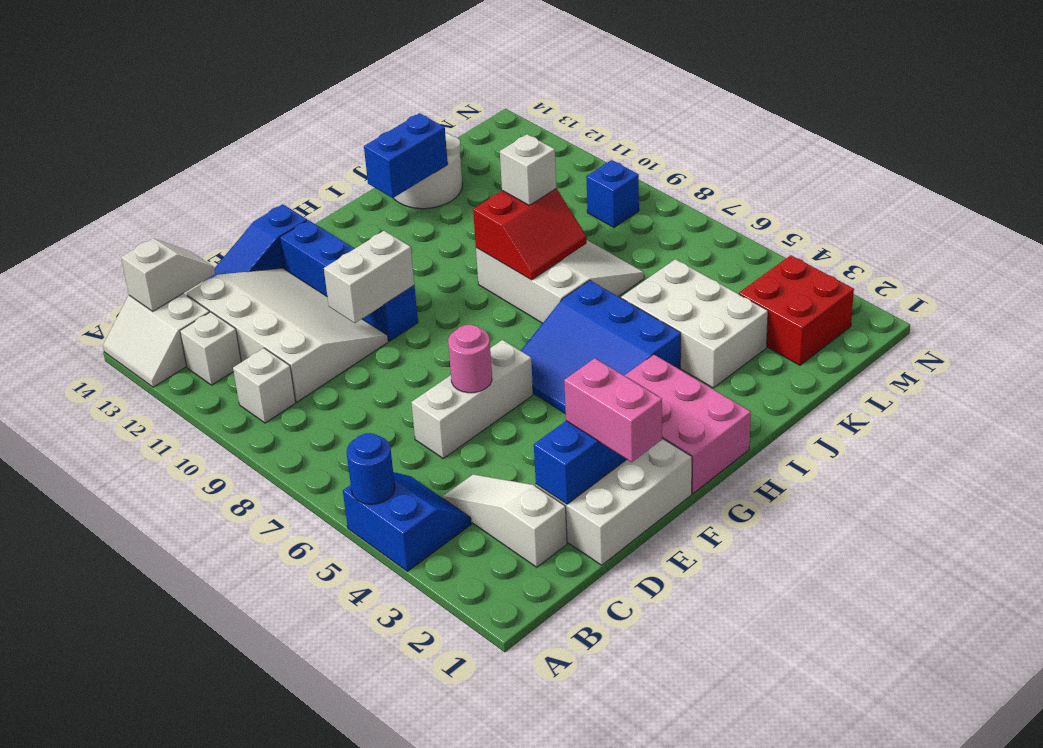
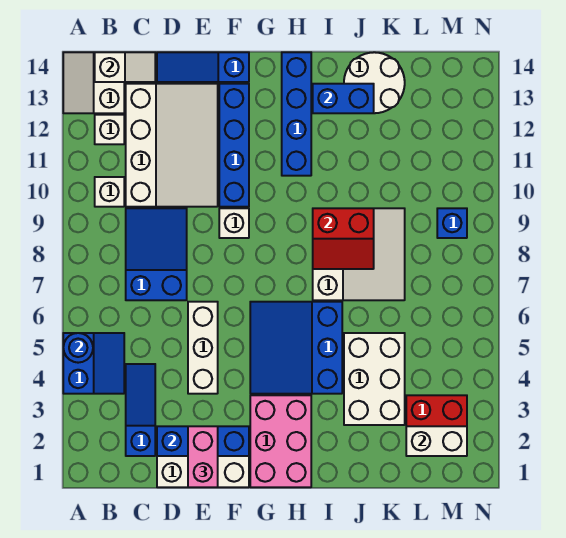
white slope C2:C4 level 1 top 2 -> blue slope C2:C4 level 1 top 2
none -> blue slope C7:D9 level 1 top 7
white brick D6:F6 level 1 -> white brick E4:E6 level 1
pink round brick E6 level 2 -> none
white brick E10:F10 level 2 -> white brick L2:M2 level 2
none -> blue brick H11:H14 level 1
white brick J9 level 3 -> white brick F9 level 1

